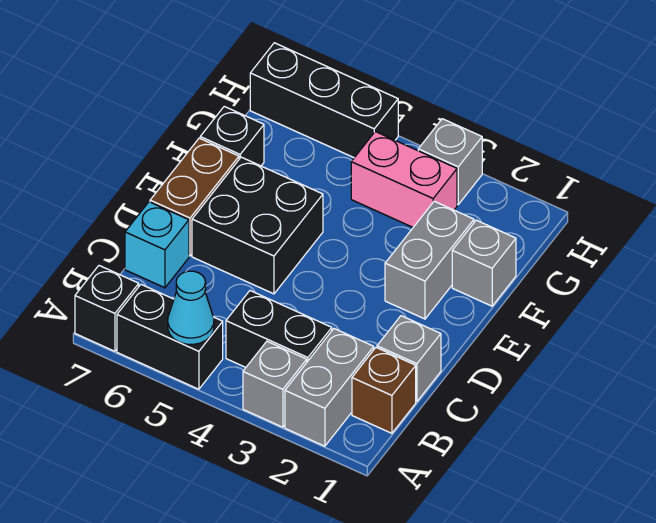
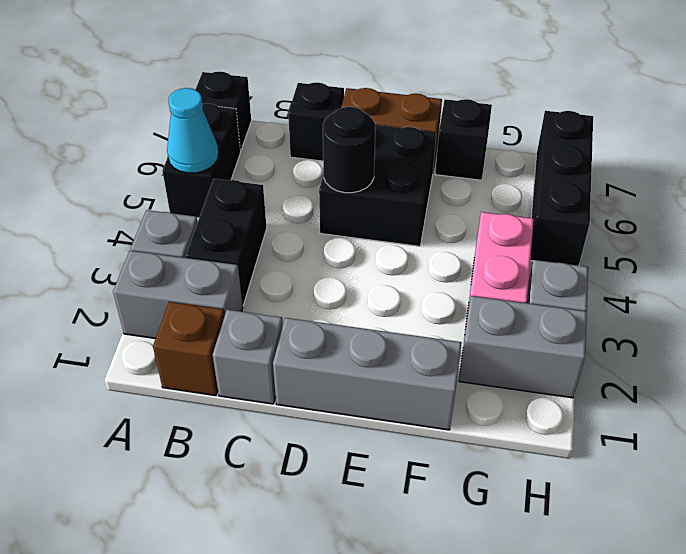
cyan brick C7 level 1 -> black brick C7 level 1
none -> black round brick D5 level 2
grey brick E2:F2 level 1 -> grey brick G2:H2 level 1
grey brick F1 level 1 -> grey brick D1:F1 level 1

